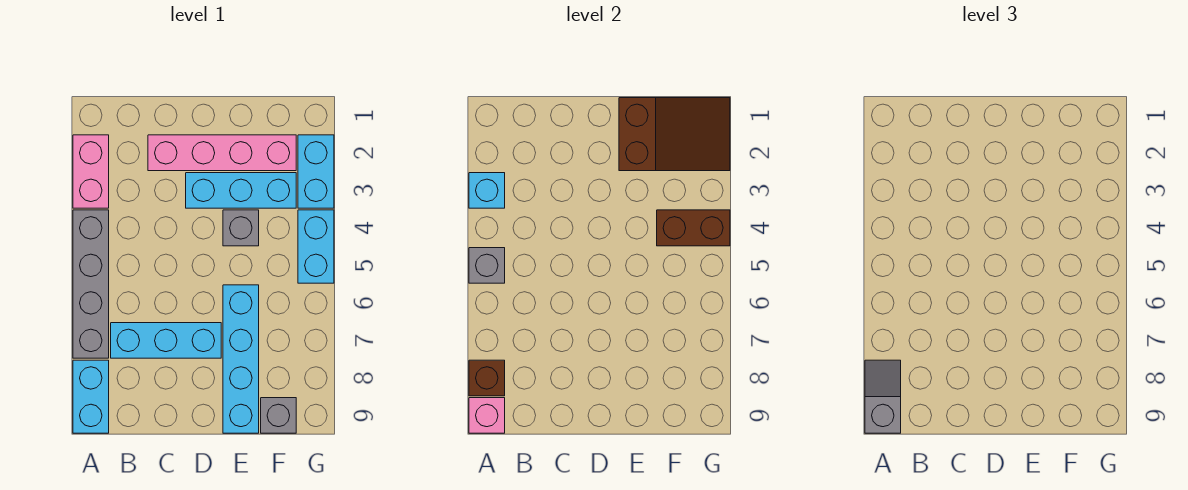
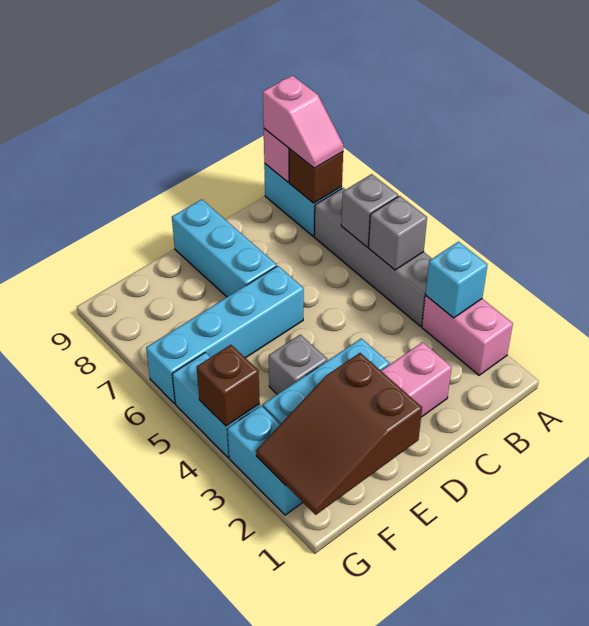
grey slope A8:A9 level 3 top 9 -> pink slope A8:A9 level 3 top 9
cyan brick B7:D7 level 1 -> cyan brick D7:D9 level 1
cyan brick E6:E9 level 1 -> cyan brick D6:G6 level 1
brown brick F4:G4 level 2 -> brown brick G4 level 2
grey brick F9 level 1 -> grey brick A6 level 2

